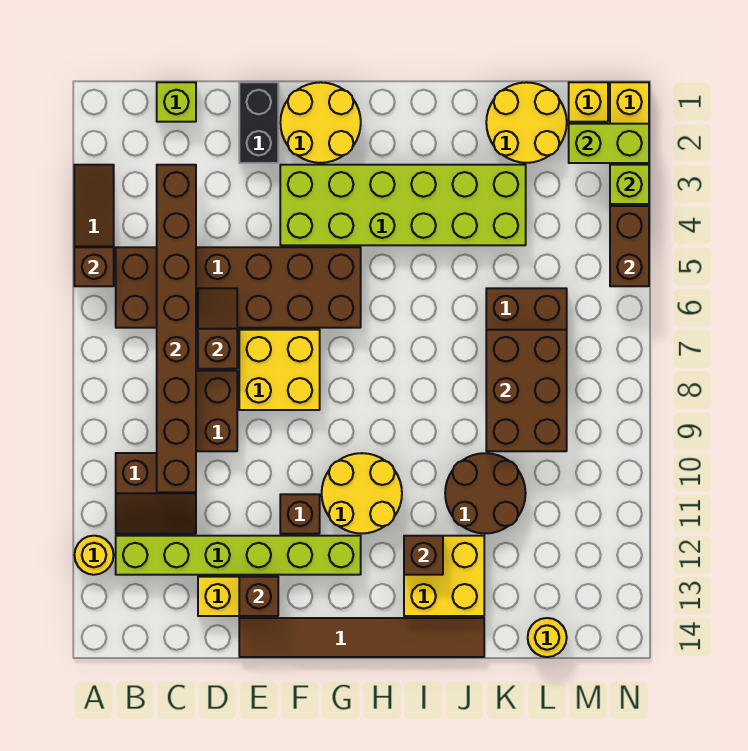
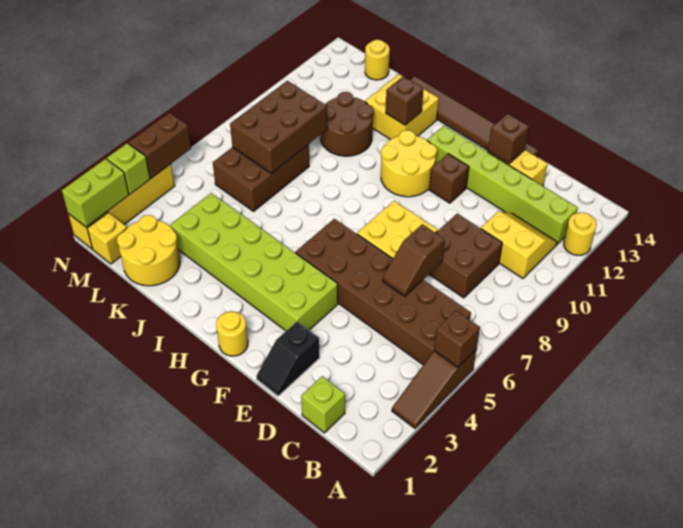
brown slope B10:C11 level 1 top 10 -> yellow slope B10:C11 level 1 top 10
brown brick C3:C10 level 2 -> none
black brick E1:E2 level 1 -> black slope E1:E2 level 1 top 2
yellow round brick F1:G2 level 1 -> yellow round brick G1 level 1
lime brick M2:N2 level 2 -> lime brick N1:N2 level 2

